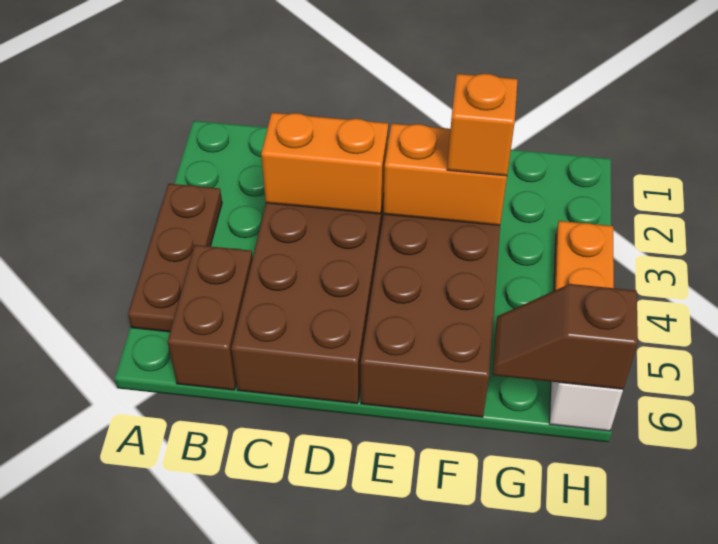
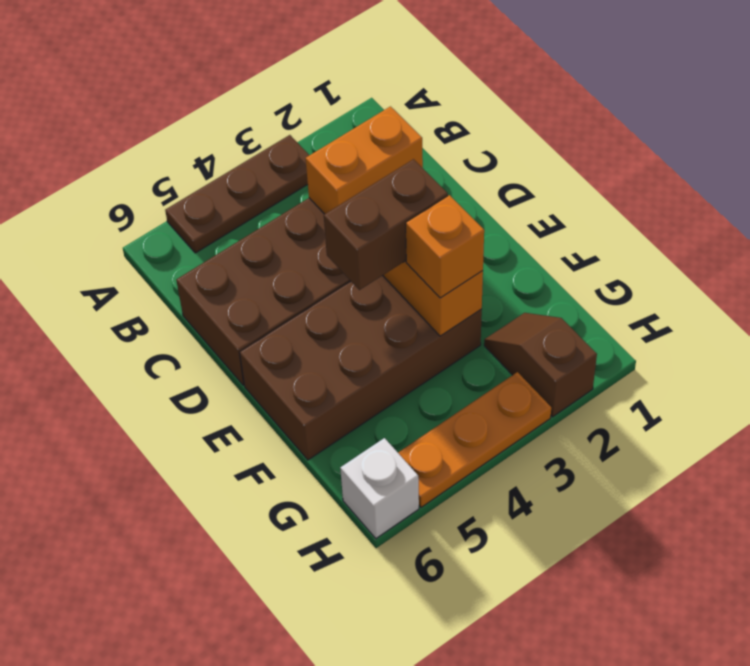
brown brick B5:B6 level 1 -> brown brick E3:E4 level 3
orange brick C3:D3 level 2 -> orange brick C2:C3 level 2
brown slope G6:H6 level 2 top H -> brown slope G2:H2 level 1 top H

